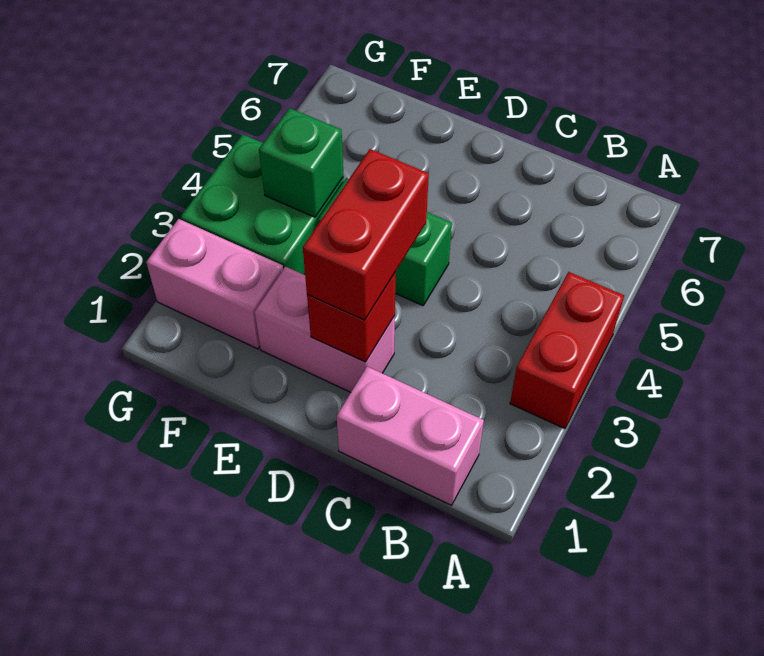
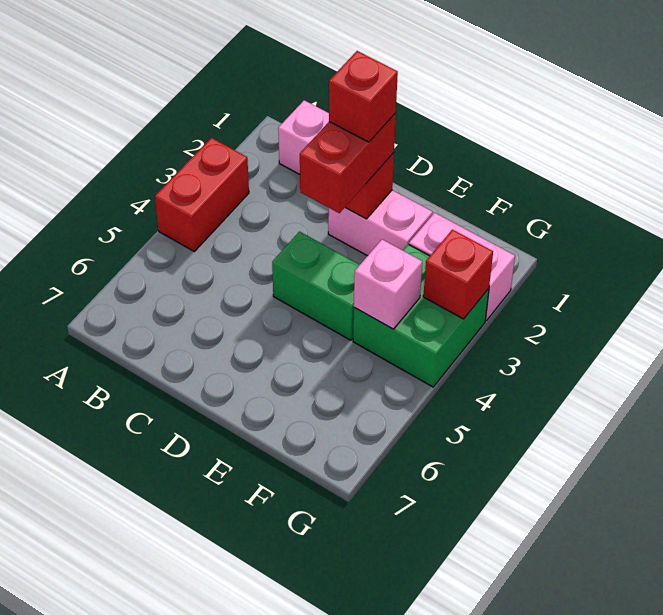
none -> red brick D2 level 4
green brick F4 level 2 -> pink brick F4 level 2
none -> red brick G3 level 2

